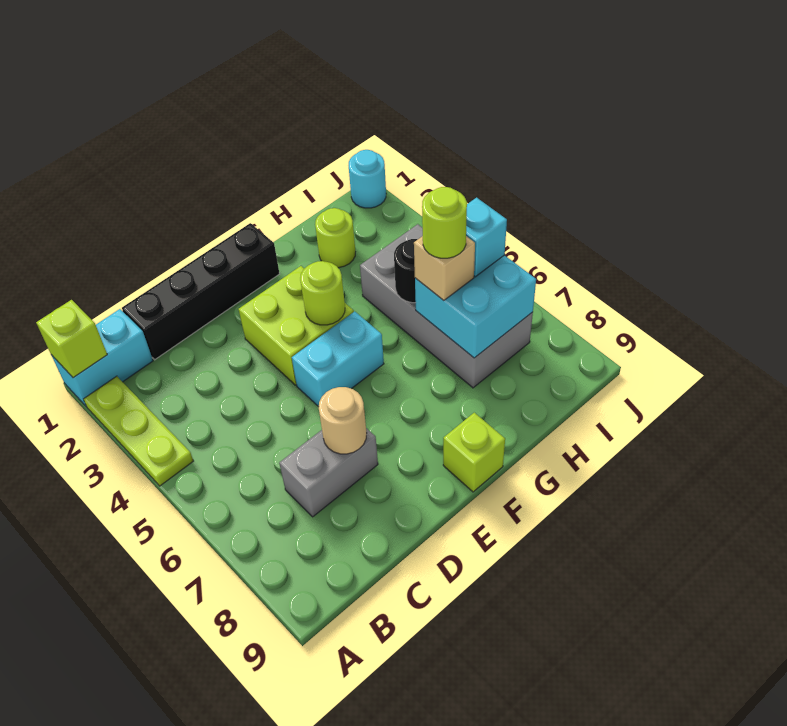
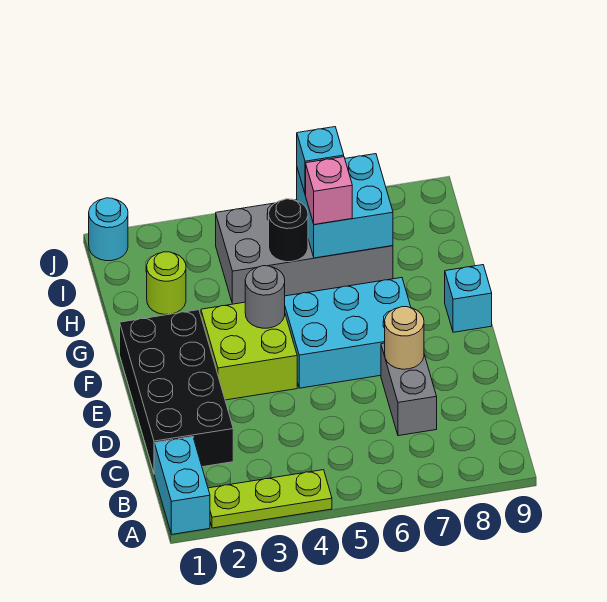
lime brick A1 level 2 -> none
black brick C1:F1 level 1 -> black brick C1:F2 level 1
cyan brick E5:F5 level 1 -> cyan brick E5:F7 level 1
lime round brick F4 level 2 -> grey round brick F4 level 2
lime brick F9 level 1 -> cyan brick F9 level 1
tan brick H6 level 3 -> pink brick H6 level 3
lime round brick H6 level 4 -> none

